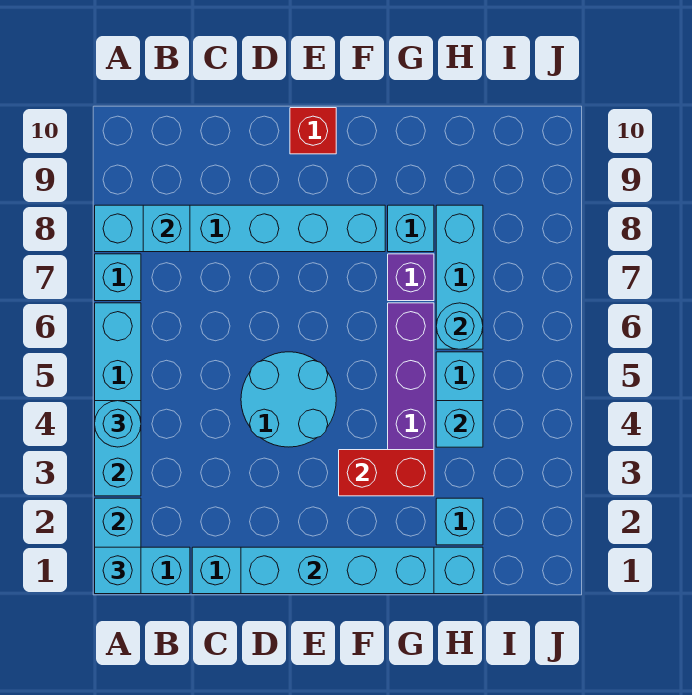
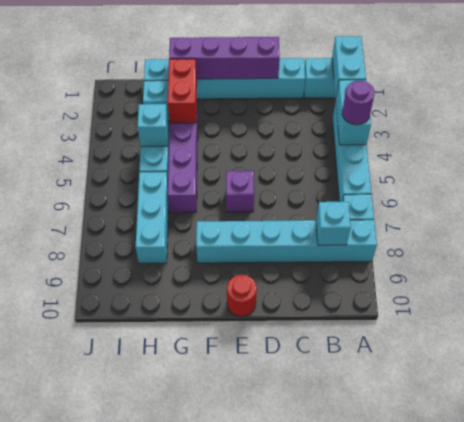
cyan brick A1 level 3 -> none
cyan round brick A4 level 3 -> purple round brick A4 level 3
cyan brick D1:G1 level 2 -> purple brick D1:G1 level 2
cyan round brick D4:E5 level 1 -> none
red brick E10 level 1 -> red round brick E10 level 1
red brick F3:G3 level 2 -> red brick G2:G3 level 2
purple brick G7 level 1 -> purple brick E6 level 1
cyan brick G8 level 1 -> none
cyan round brick H6 level 2 -> none

